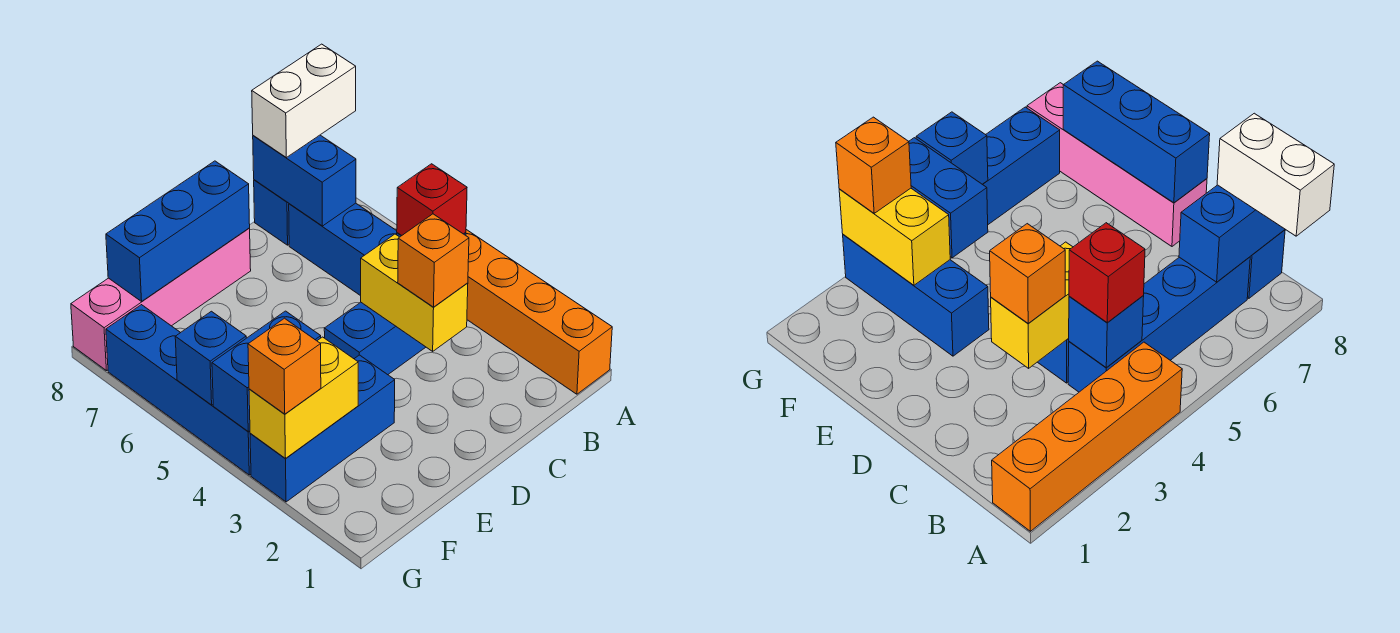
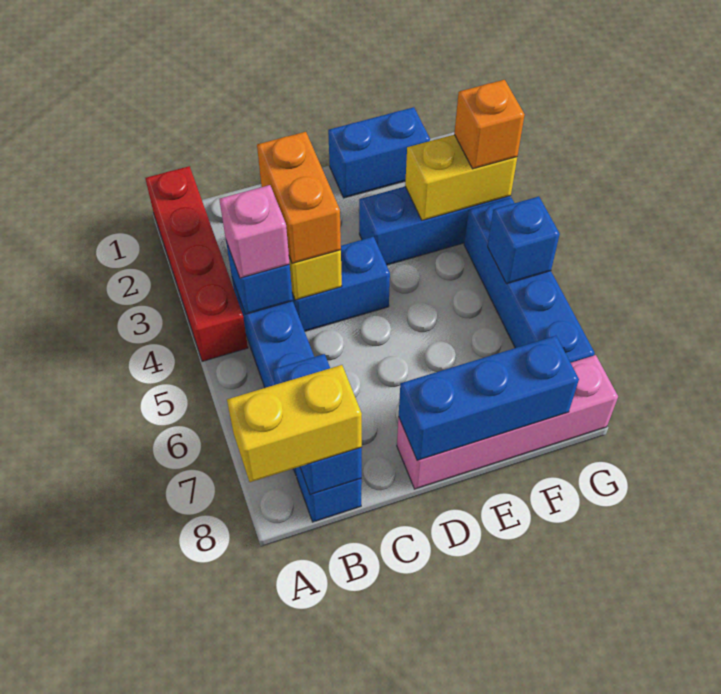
orange brick A1:A4 level 1 -> red brick A1:A4 level 1
white brick A8:B8 level 3 -> yellow brick A8:B8 level 3
red brick B4 level 3 -> pink brick B4 level 3
orange brick C3 level 3 -> orange brick C3:C4 level 3
blue brick F4:G4 level 2 -> blue brick E1:F1 level 1

